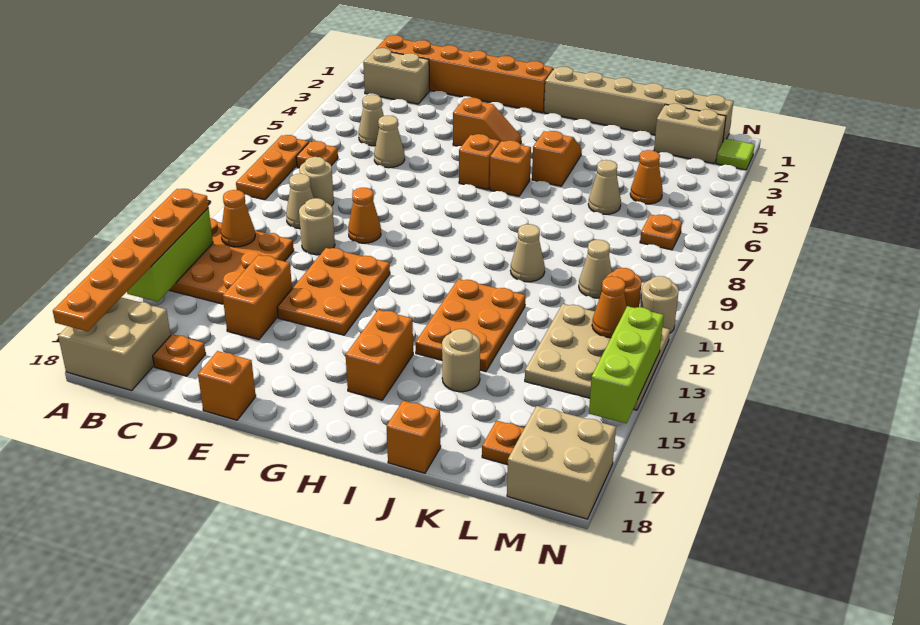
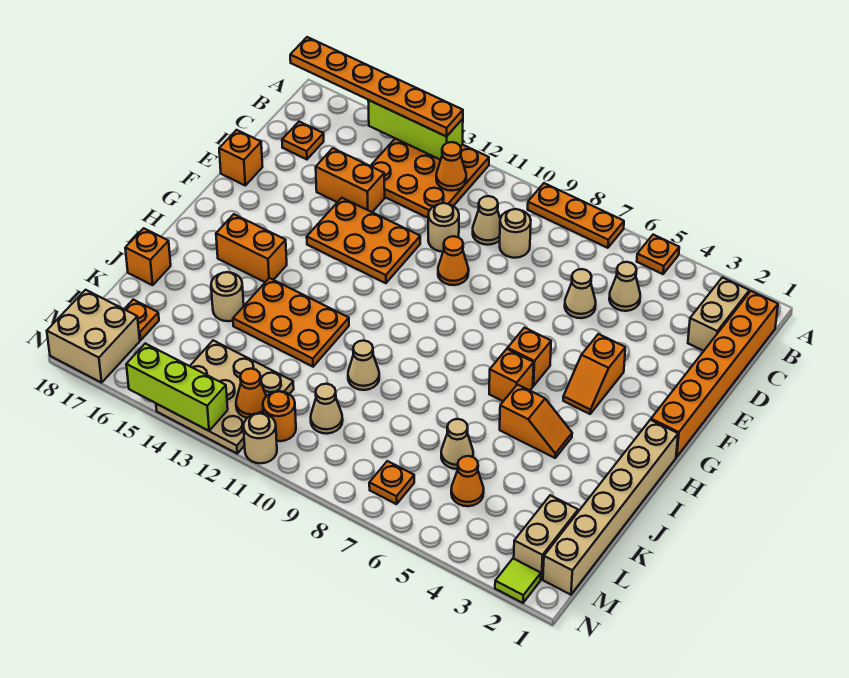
tan brick A17:B18 level 1 -> none
orange plate B7 level 1 -> orange plate A5 level 1

